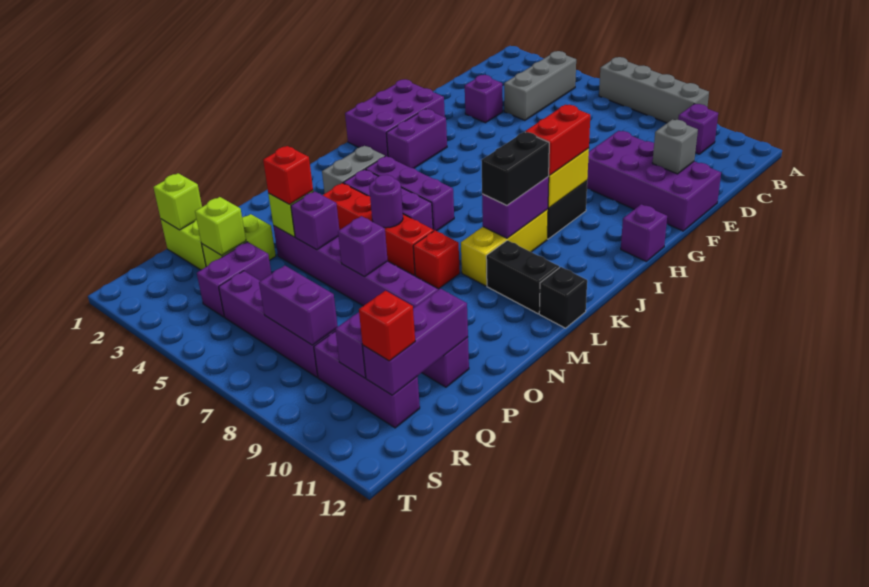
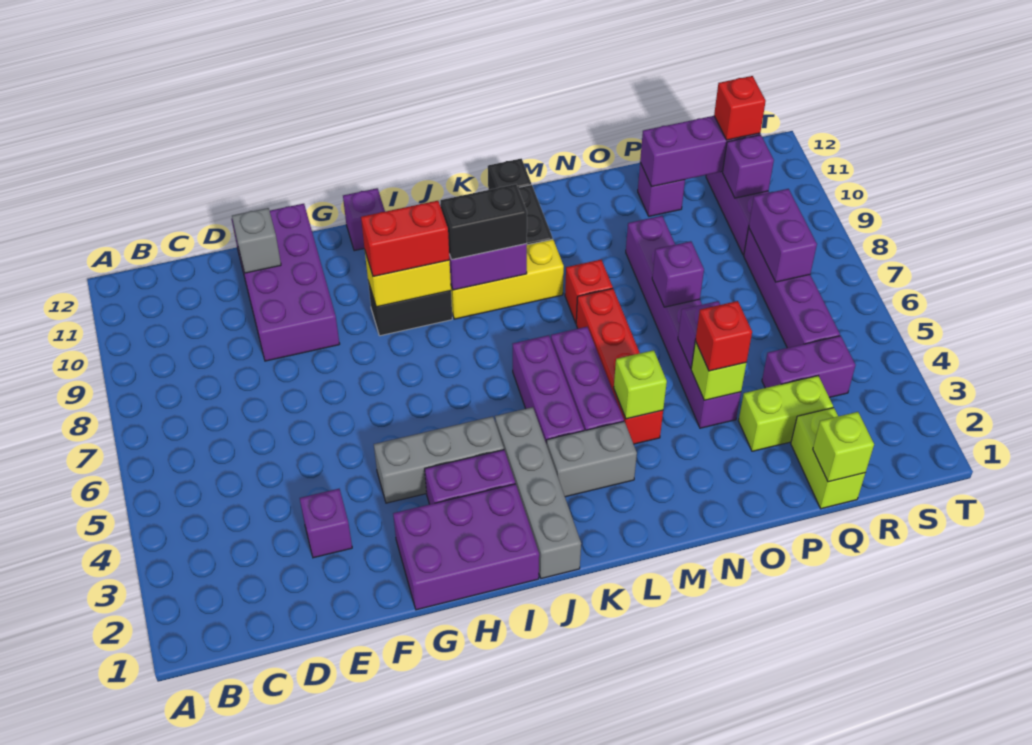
grey brick A6:A9 level 1 -> grey brick J1:J4 level 1
grey brick B4:D4 level 1 -> grey brick G4:I4 level 1
purple brick B10 level 1 -> none
purple round brick M6 level 2 -> none
lime brick Q3 level 2 -> lime brick M4 level 2

